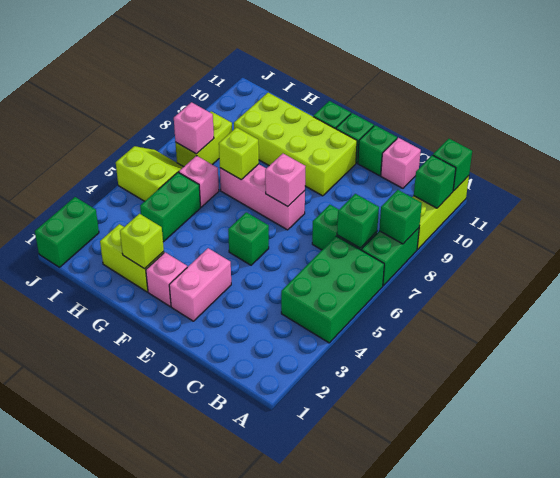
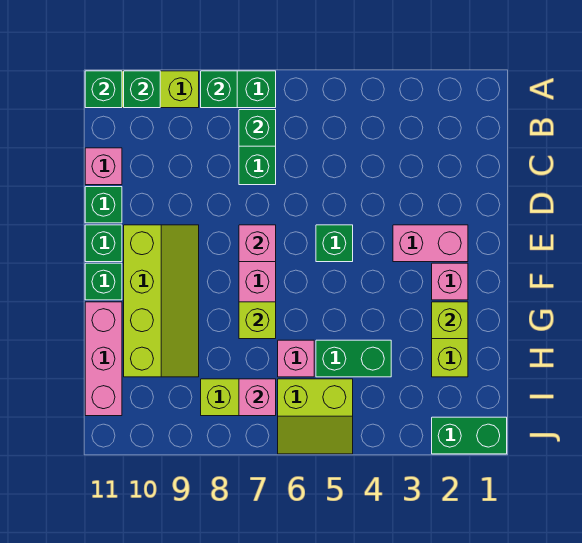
green brick A4:B6 level 1 -> none
lime brick E9:H10 level 1 -> lime slope E9:H10 level 1 top 10
none -> pink brick G11:I11 level 1
lime slope I5:J6 level 1 top 5 -> lime slope I5:J6 level 1 top I

